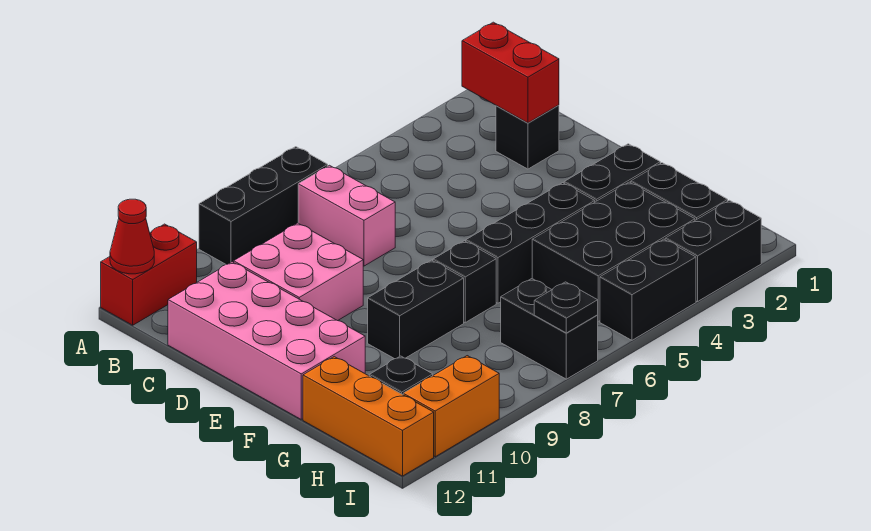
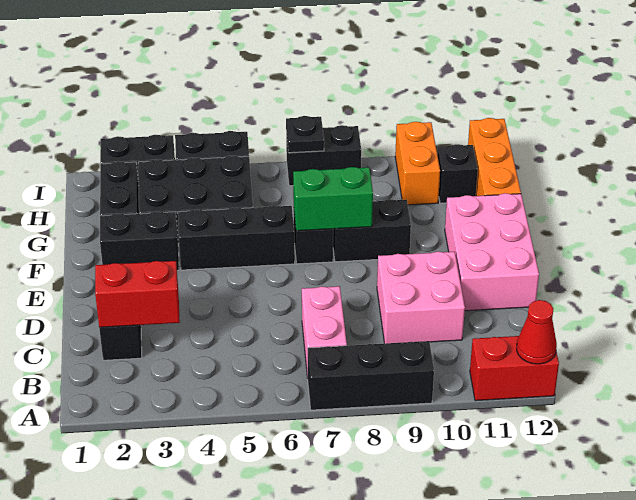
red brick B2:C2 level 2 -> red brick C2:C3 level 2
pink brick C11:F12 level 1 -> pink brick D11:F12 level 1
none -> green brick F7:F8 level 2
black brick H7:I7 level 1 -> black brick I7:I8 level 1
orange brick I10:I11 level 1 -> orange brick H10:I10 level 1

